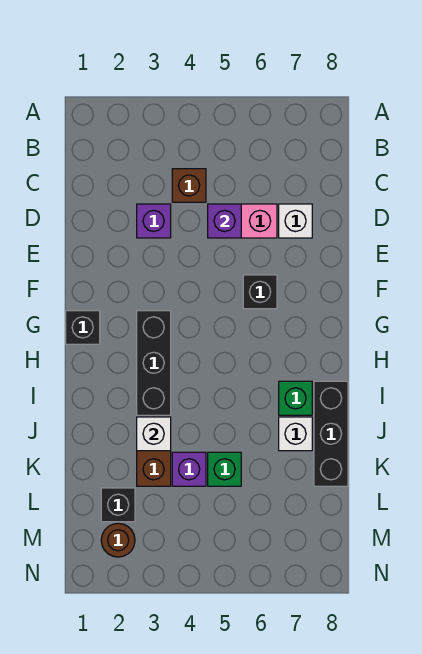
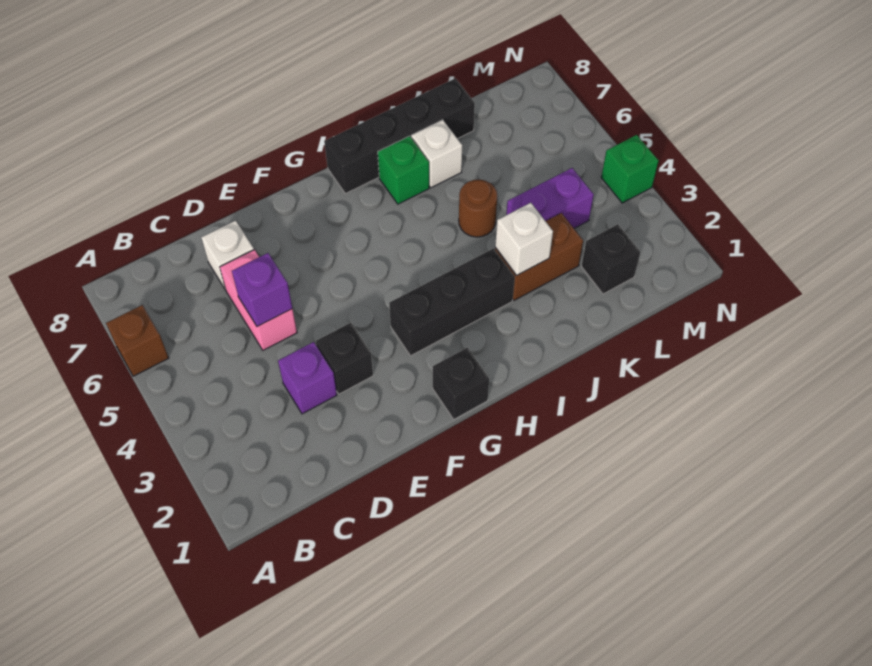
brown brick C4 level 1 -> brown brick A6 level 1
black brick F6 level 1 -> black brick E3 level 1
black brick I8:K8 level 1 -> black brick H8:K8 level 1
purple brick K4 level 1 -> purple brick K4:L4 level 1
green brick K5 level 1 -> green brick N4 level 1
brown round brick M2 level 1 -> brown round brick J5 level 1

